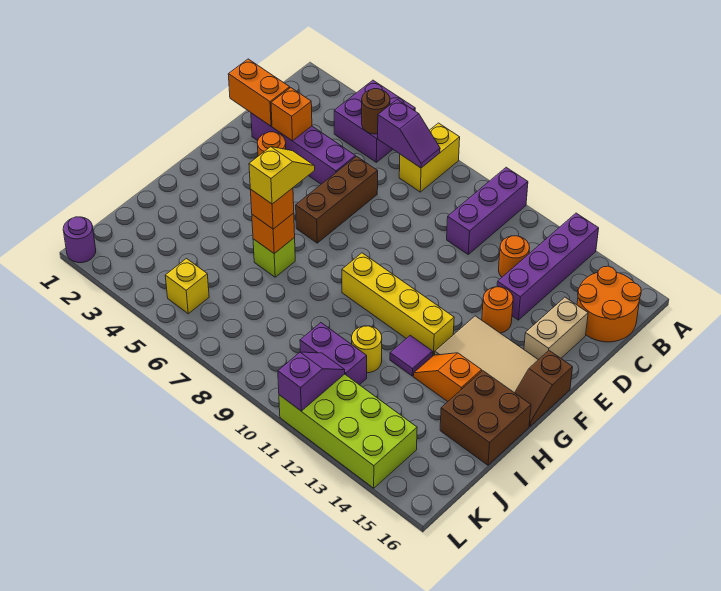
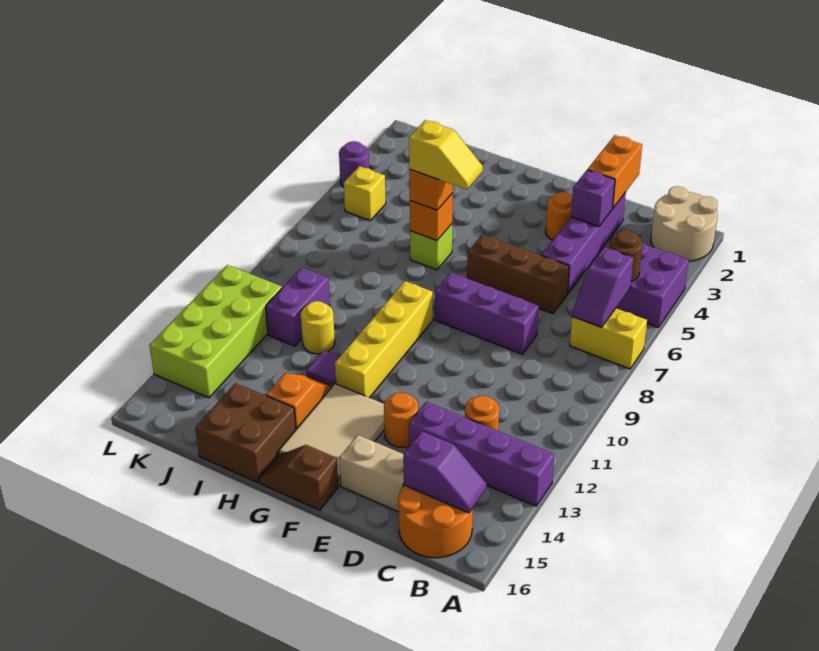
none -> tan round brick A1:B2 level 1
purple brick A10:C10 level 1 -> purple brick D8:F8 level 1
orange brick D3 level 2 -> purple brick D3 level 2
purple slope K11:L11 level 2 top L -> purple slope B15:C15 level 2 top C
purple round brick L1 level 1 -> purple round brick L4 level 1

